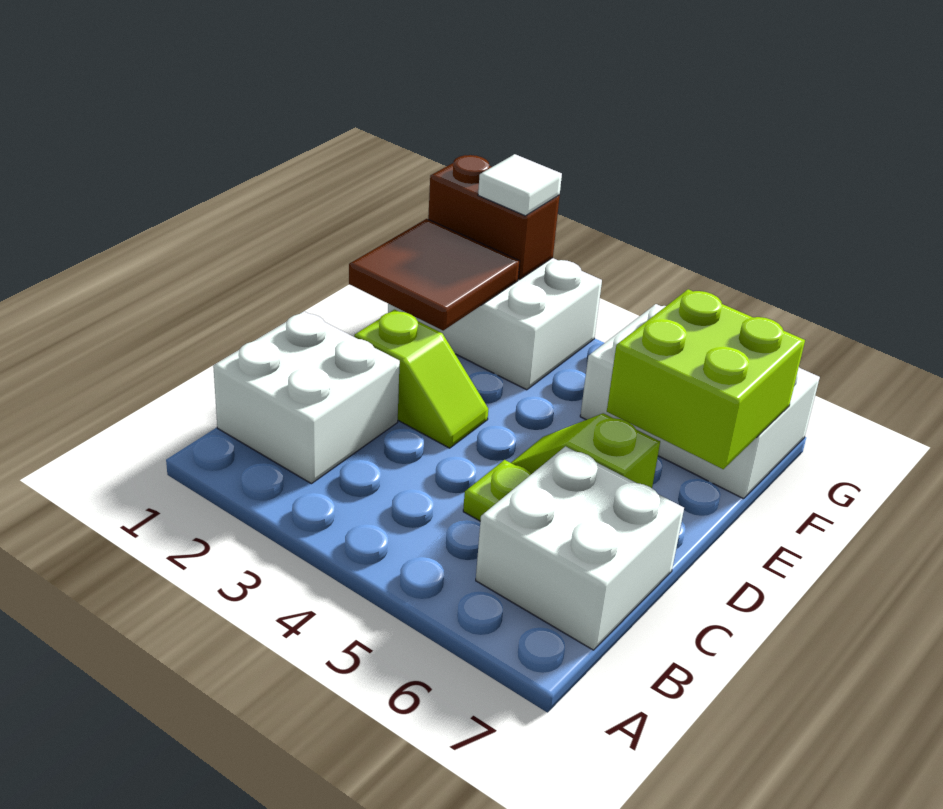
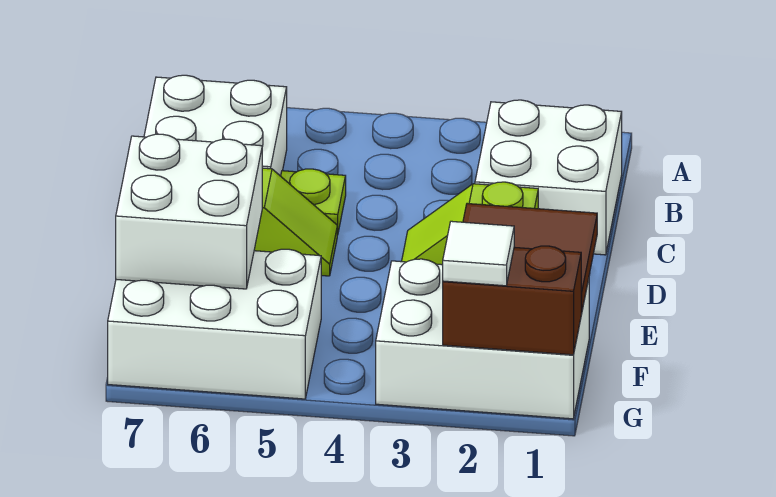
lime brick E6:F7 level 2 -> white brick E6:F7 level 2

